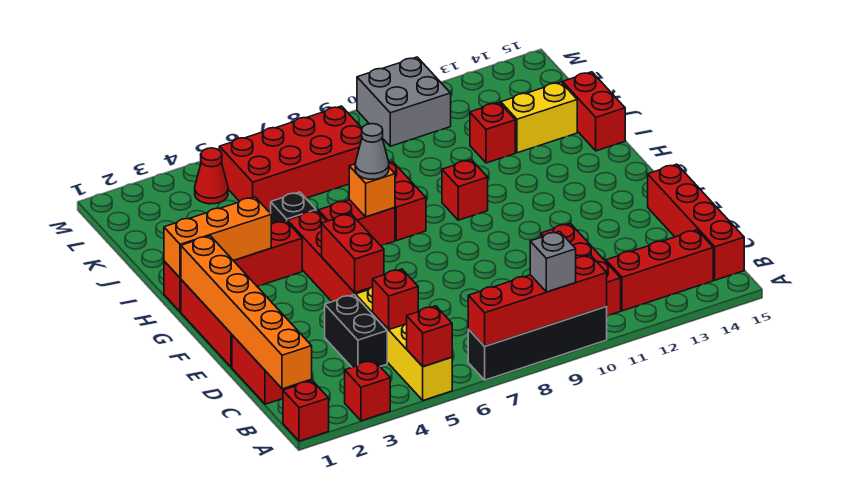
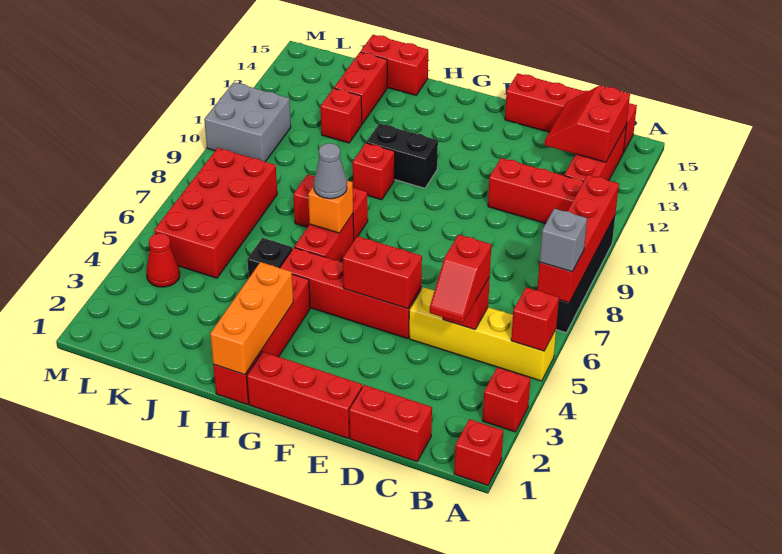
grey brick A9 level 3 -> grey brick A7 level 3
orange brick B1:G1 level 2 -> none
none -> red slope B13:C14 level 2 top B
black brick C4:D4 level 1 -> black brick G11:H11 level 1
none -> red slope C4:C5 level 3 top 5
yellow brick J13:J14 level 1 -> red brick J13:J14 level 1

